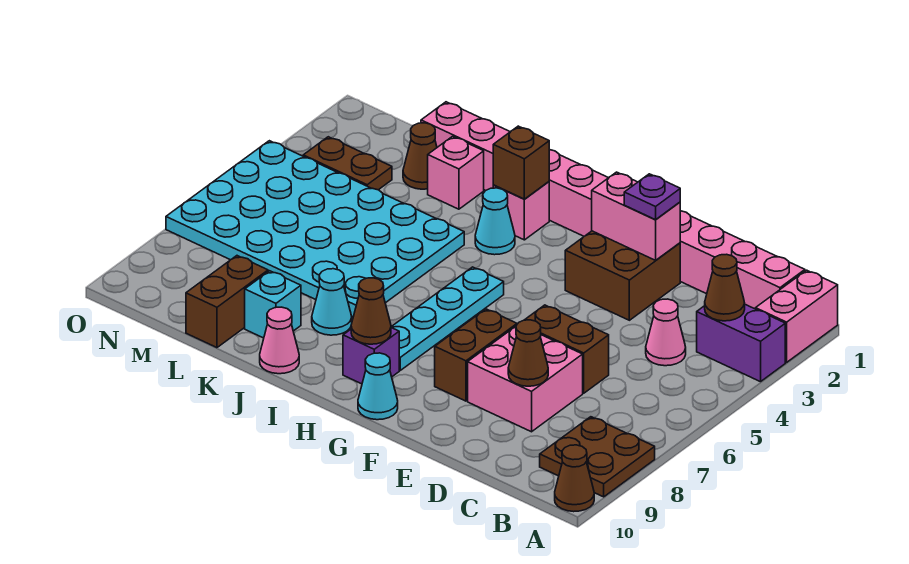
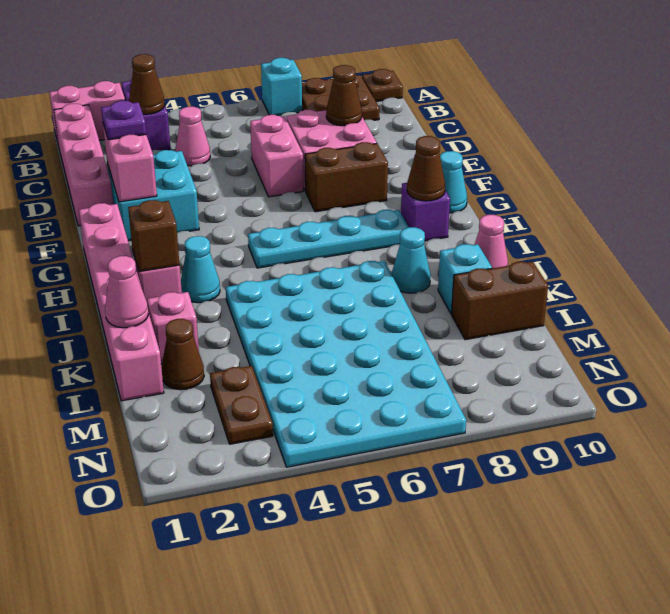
none -> cyan brick A7 level 1
brown cone A10 level 1 -> brown plate A10 level 1
brown brick D6:E6 level 1 -> pink brick D6:E6 level 1
brown brick E2:F3 level 1 -> cyan brick E2:F3 level 1
none -> pink cone K1 level 2

